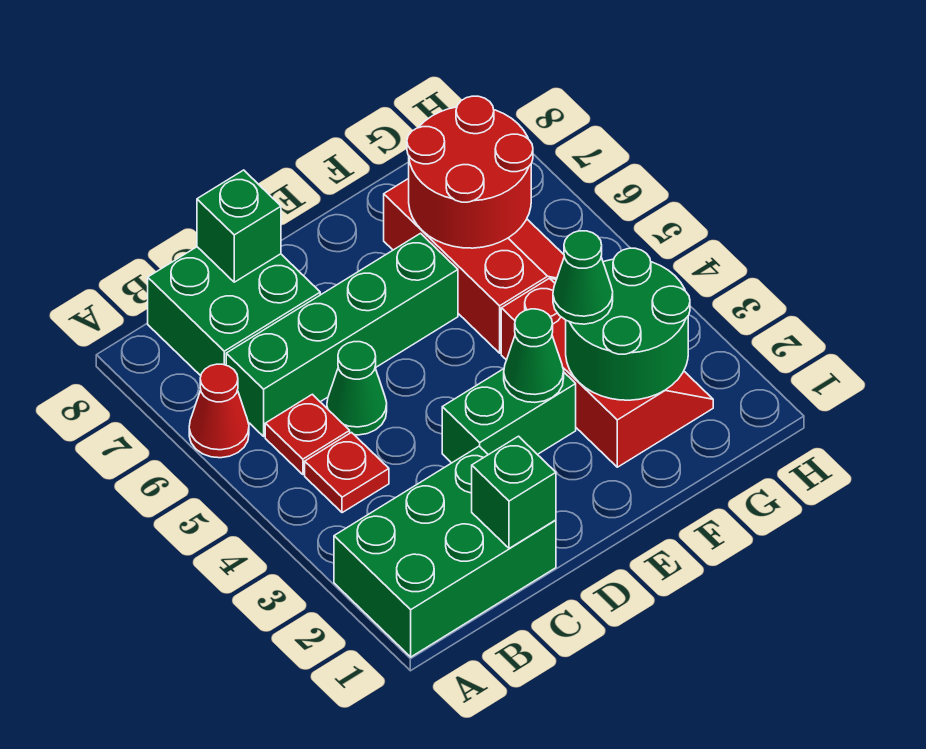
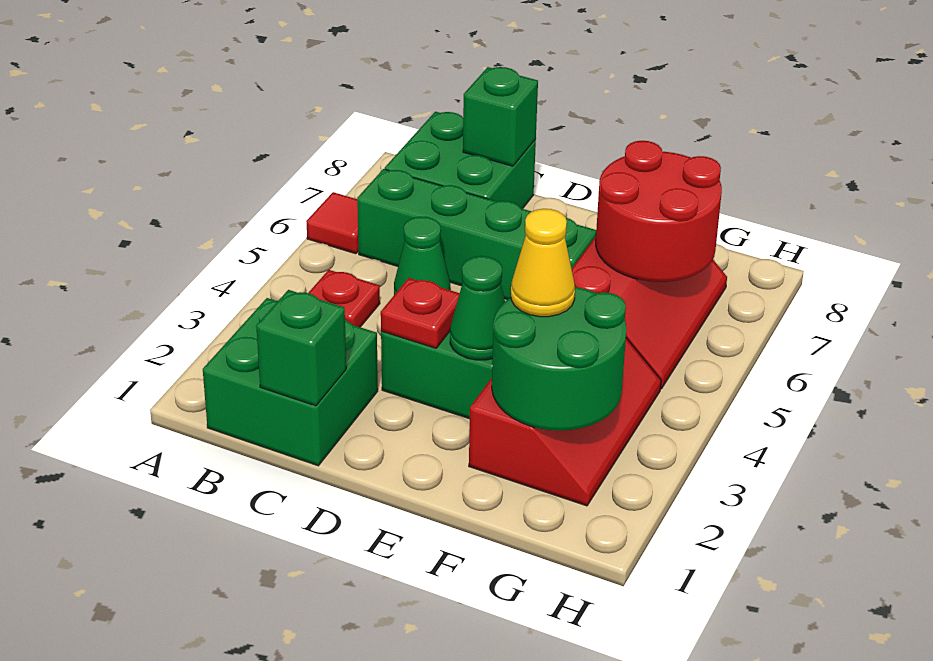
green brick A1:C2 level 1 -> green brick B1:C2 level 1
red cone A6 level 1 -> red tile A6 level 1
red plate B5 level 1 -> red plate D3 level 2
green cone F3 level 3 -> yellow cone F3 level 3

